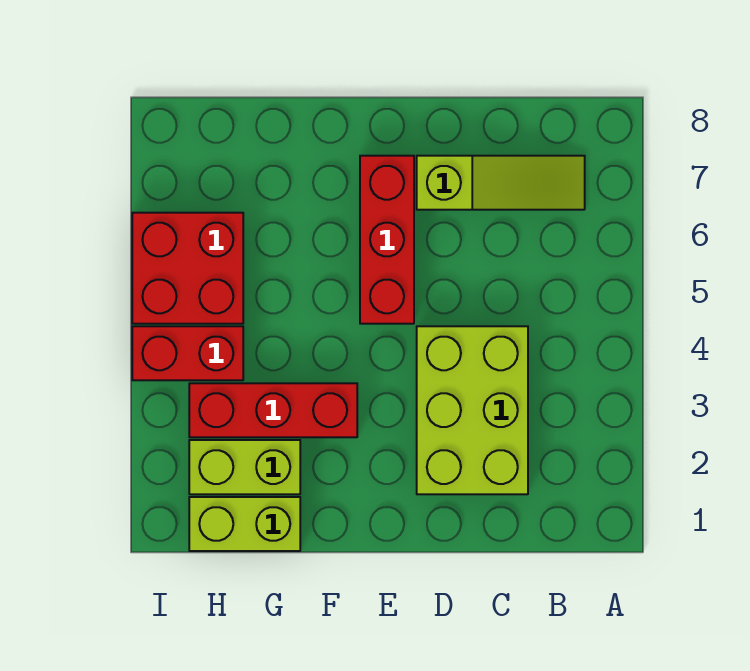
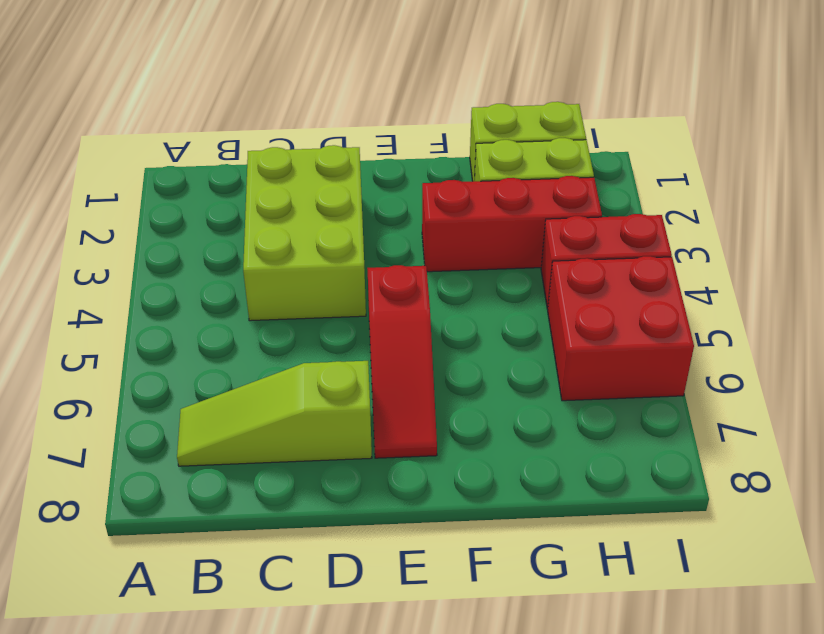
red brick E5:E7 level 1 -> red slope E5:E7 level 1 top 5

